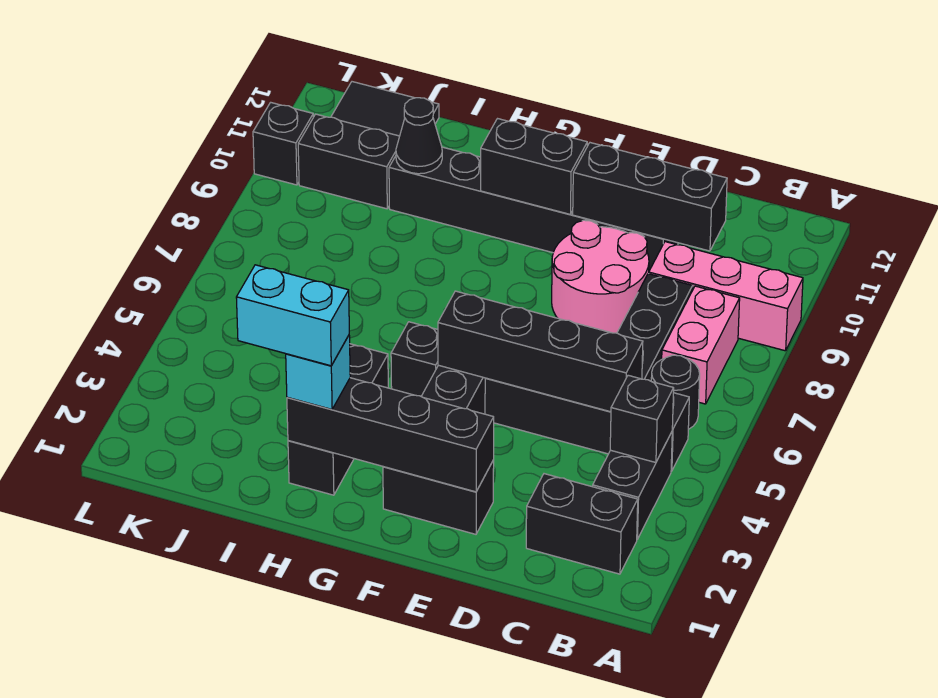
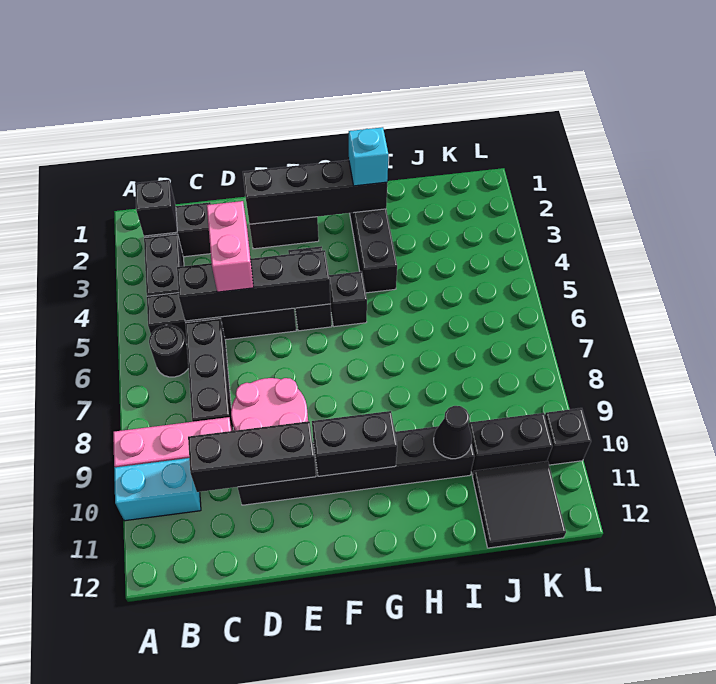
black brick B4 level 2 -> black brick B2 level 2
pink brick B7:B8 level 1 -> pink brick D4:D5 level 3
cyan brick H2:I2 level 4 -> cyan brick A10:B10 level 1

